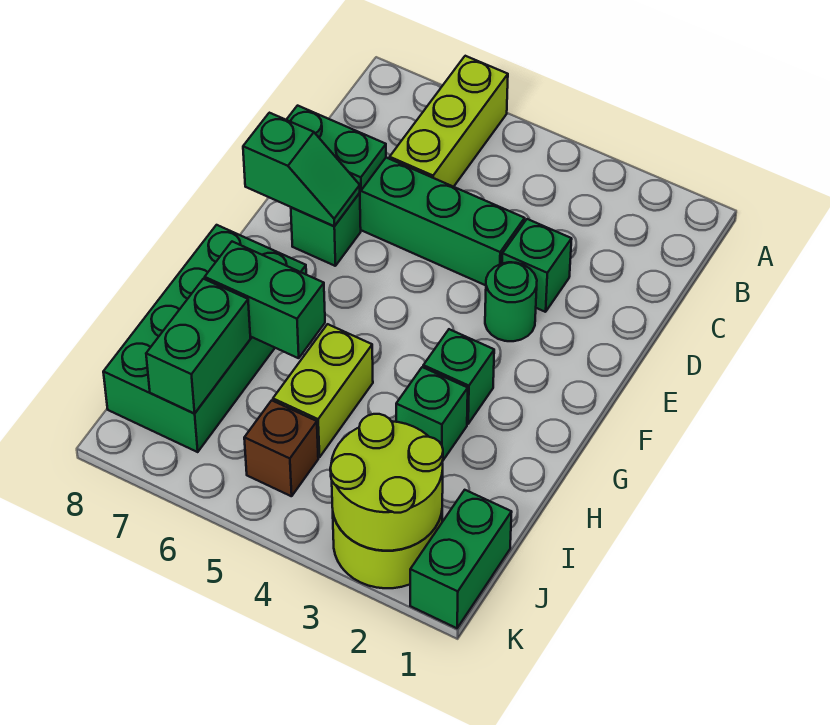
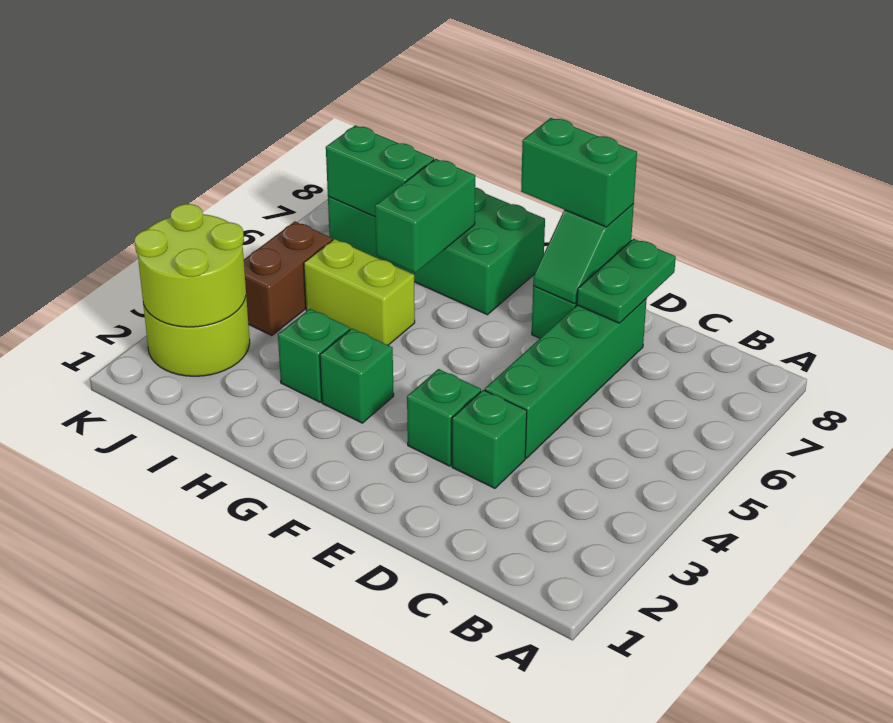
lime brick A6:C6 level 1 -> none
green round brick E3 level 1 -> green brick E3 level 1
green brick J1:K1 level 1 -> green brick E8:F8 level 3
brown brick J5 level 1 -> brown brick J4:J5 level 1

